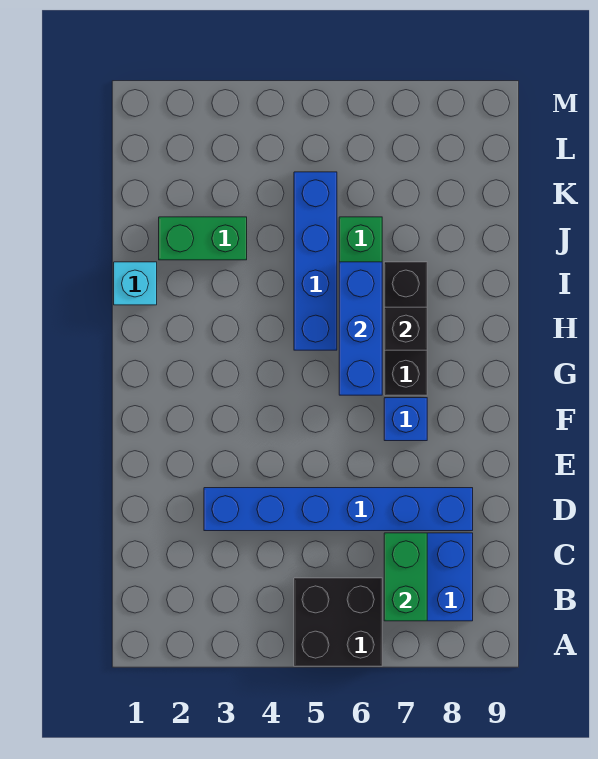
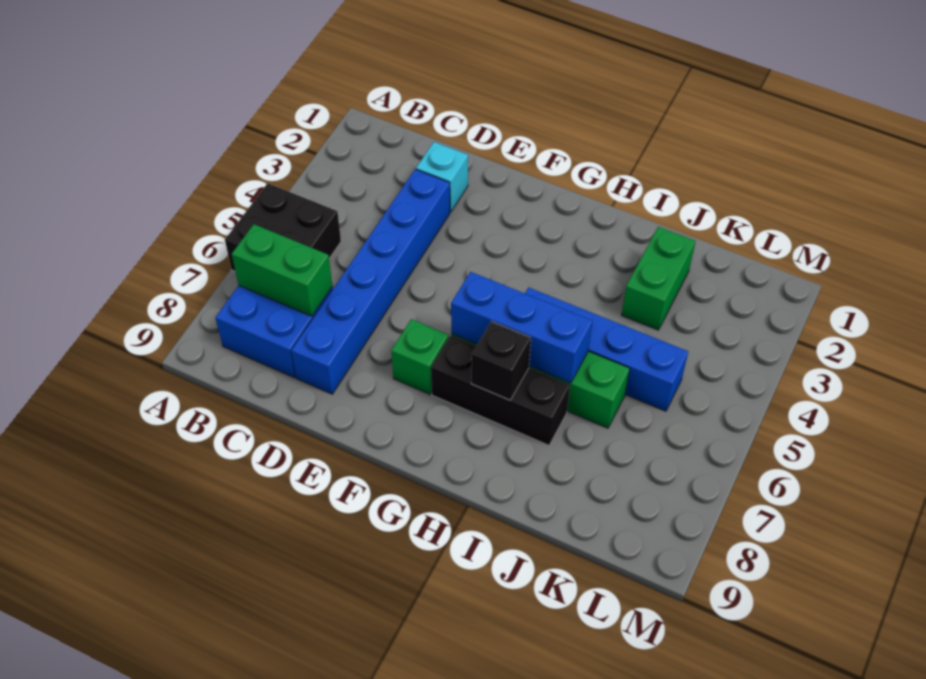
blue brick F7 level 1 -> green brick F7 level 1
cyan brick I1 level 1 -> cyan brick D2 level 1

